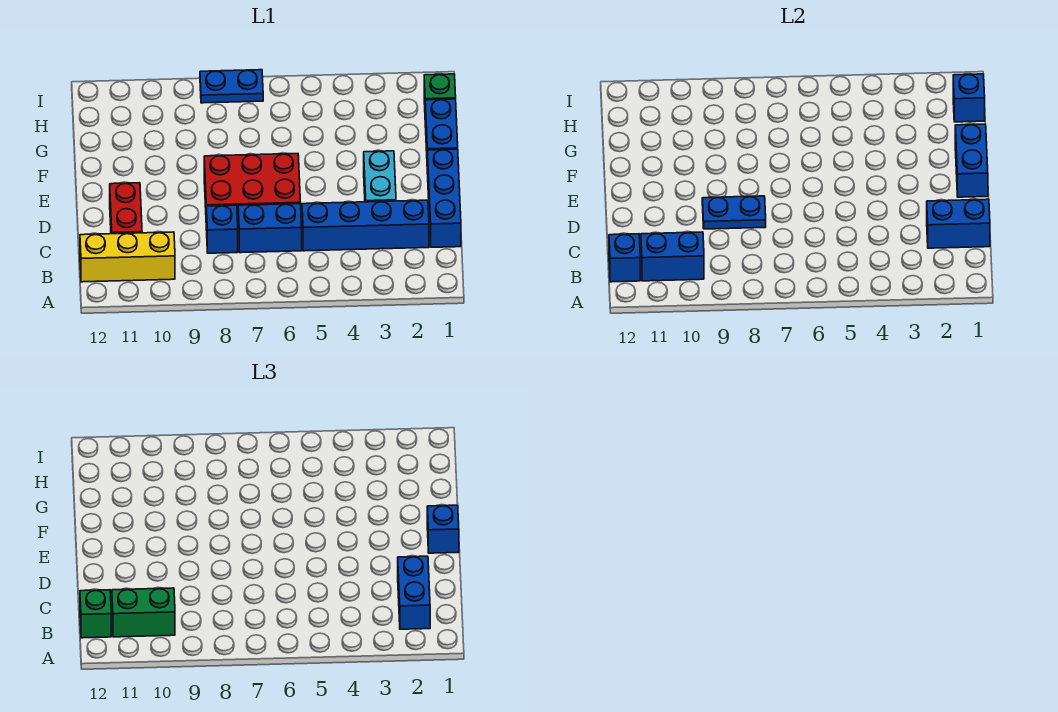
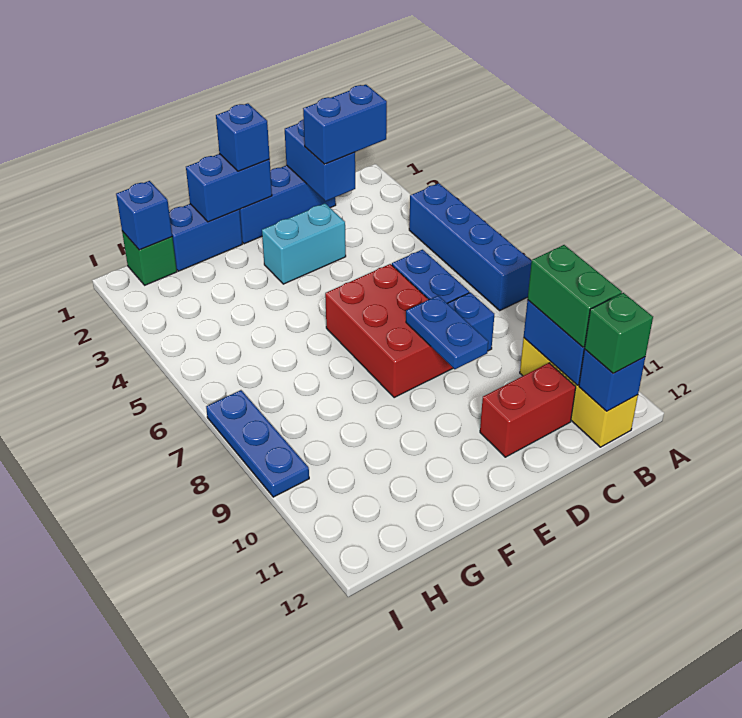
blue brick C2:C5 level 1 -> blue brick A4:A7 level 1
blue plate I7:I8 level 1 -> blue plate I7:I9 level 1

